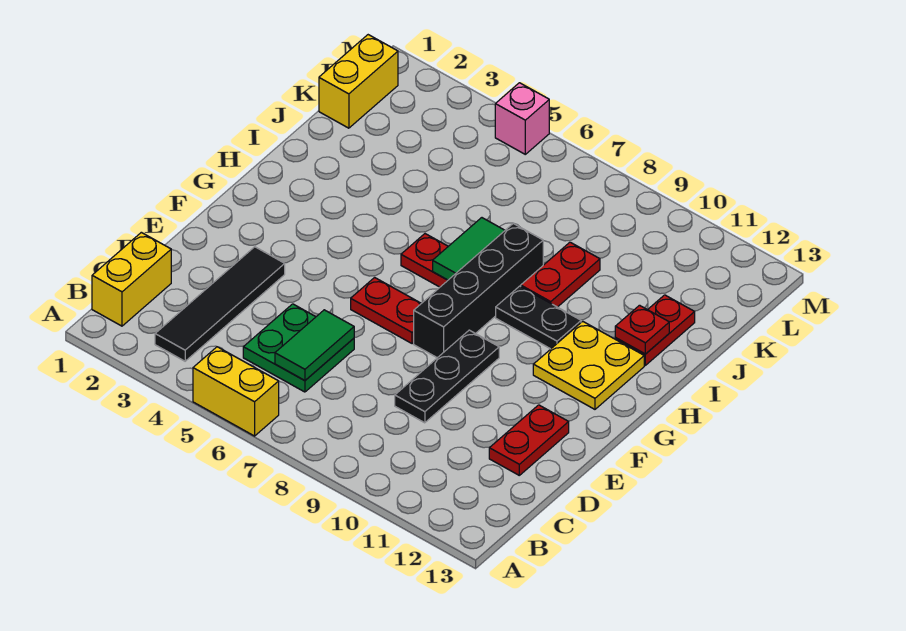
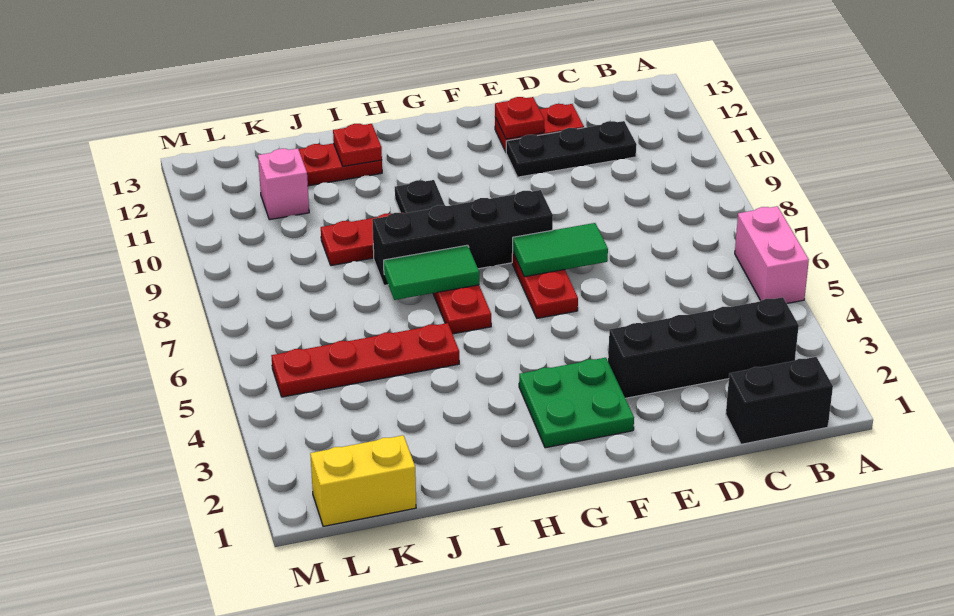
yellow brick A5:A6 level 1 -> pink brick A5:A6 level 1
yellow brick B1:C1 level 1 -> black brick B1:C1 level 1
black tile B3:E3 level 1 -> black brick B3:E3 level 1
green plate C5:D6 level 1 -> green plate F2:G3 level 1
green tile C6:D6 level 2 -> green tile E7:F7 level 2
black plate D9:F9 level 1 -> black plate C11:E11 level 1
none -> red plate E12 level 2
yellow plate G11:H12 level 1 -> none
none -> red plate I5:L5 level 1
pink brick M5 level 1 -> pink brick K11 level 1

